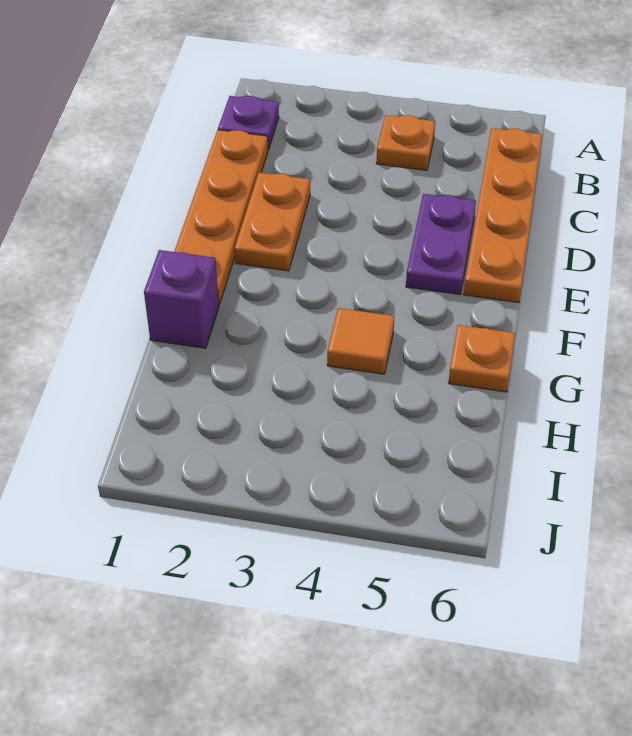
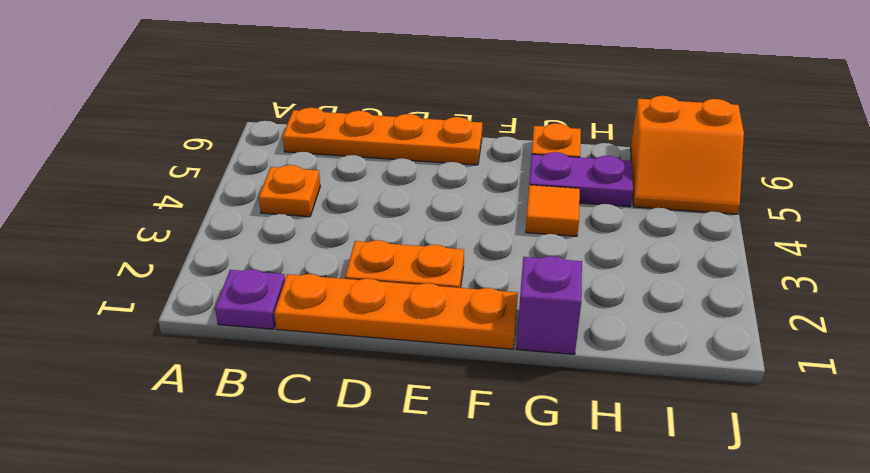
purple plate D5:E5 level 1 -> purple plate G5:H5 level 1
none -> orange slope I5:J6 level 1 top 6

